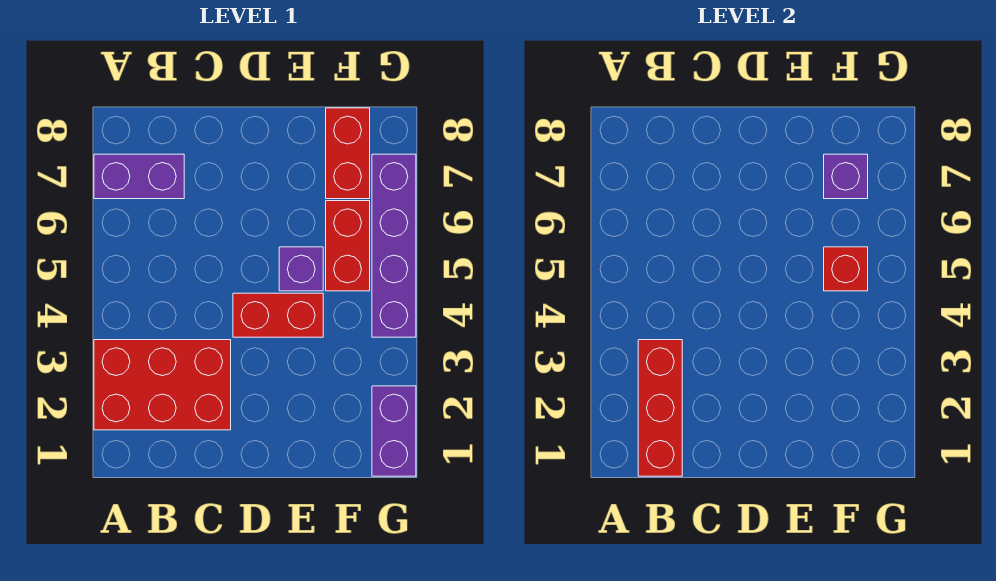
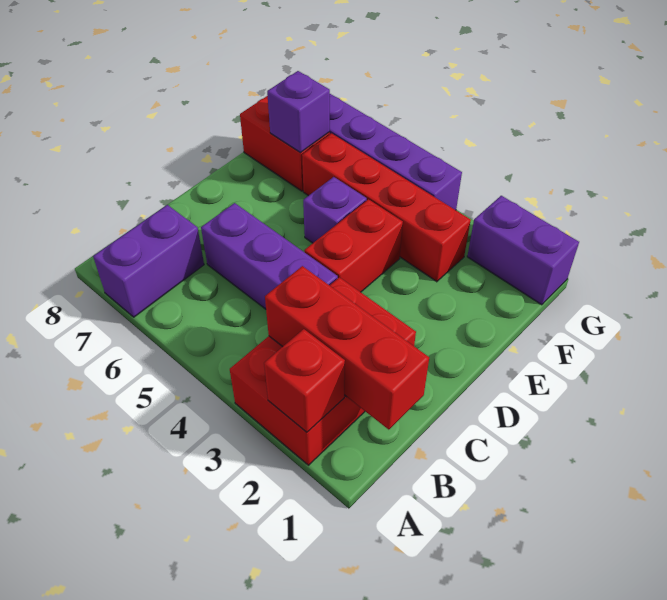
none -> purple brick C4:C6 level 1
red brick F5:F6 level 1 -> red brick F3:F6 level 1
red brick F5 level 2 -> red brick A2 level 2

